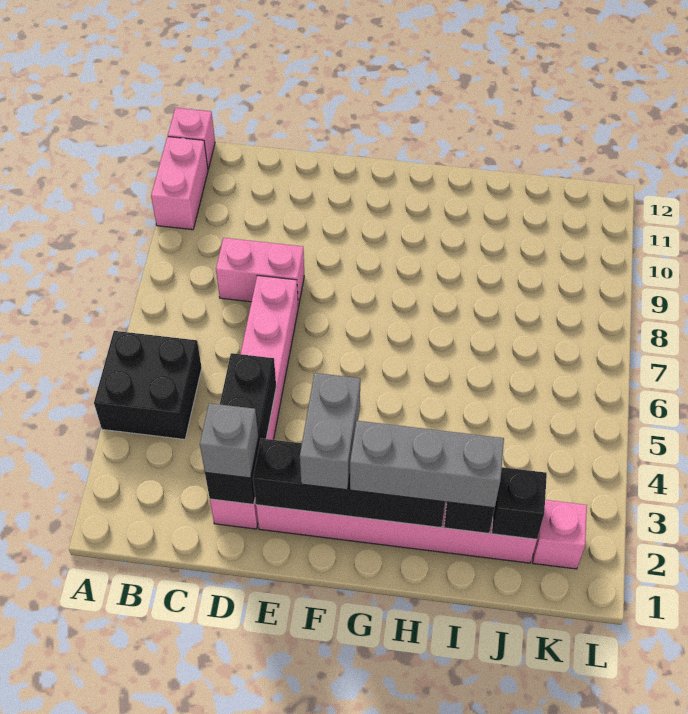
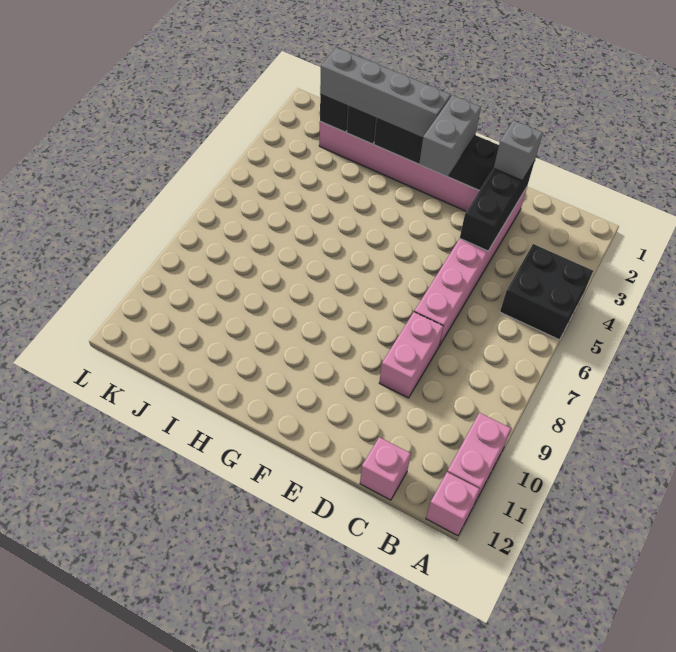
pink brick C8:D8 level 1 -> pink brick D8:D9 level 1
grey brick G2:I2 level 3 -> grey brick G2:J2 level 3
pink brick K2 level 1 -> pink brick C12 level 1

